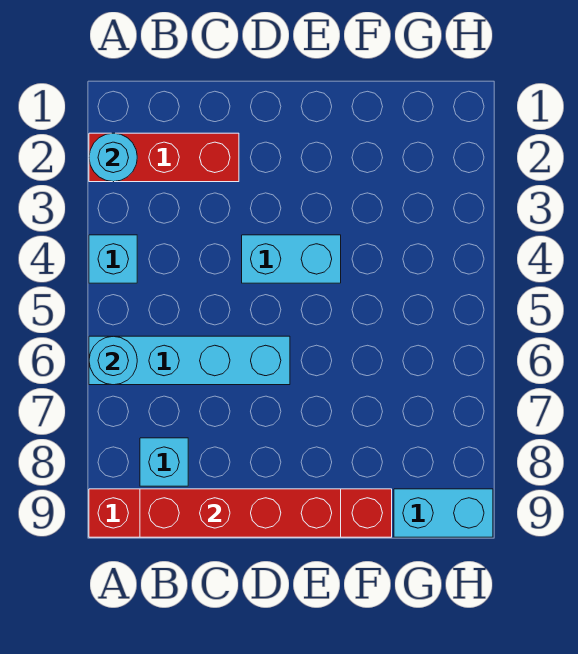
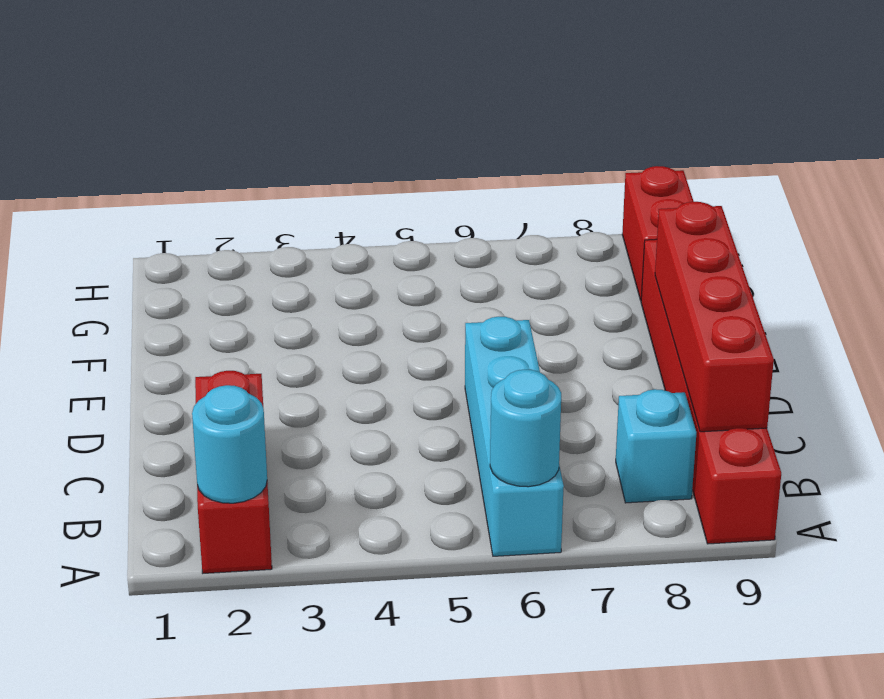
cyan brick A4 level 1 -> none
cyan brick D4:E4 level 1 -> none
cyan brick G9:H9 level 1 -> red brick G9:H9 level 1

